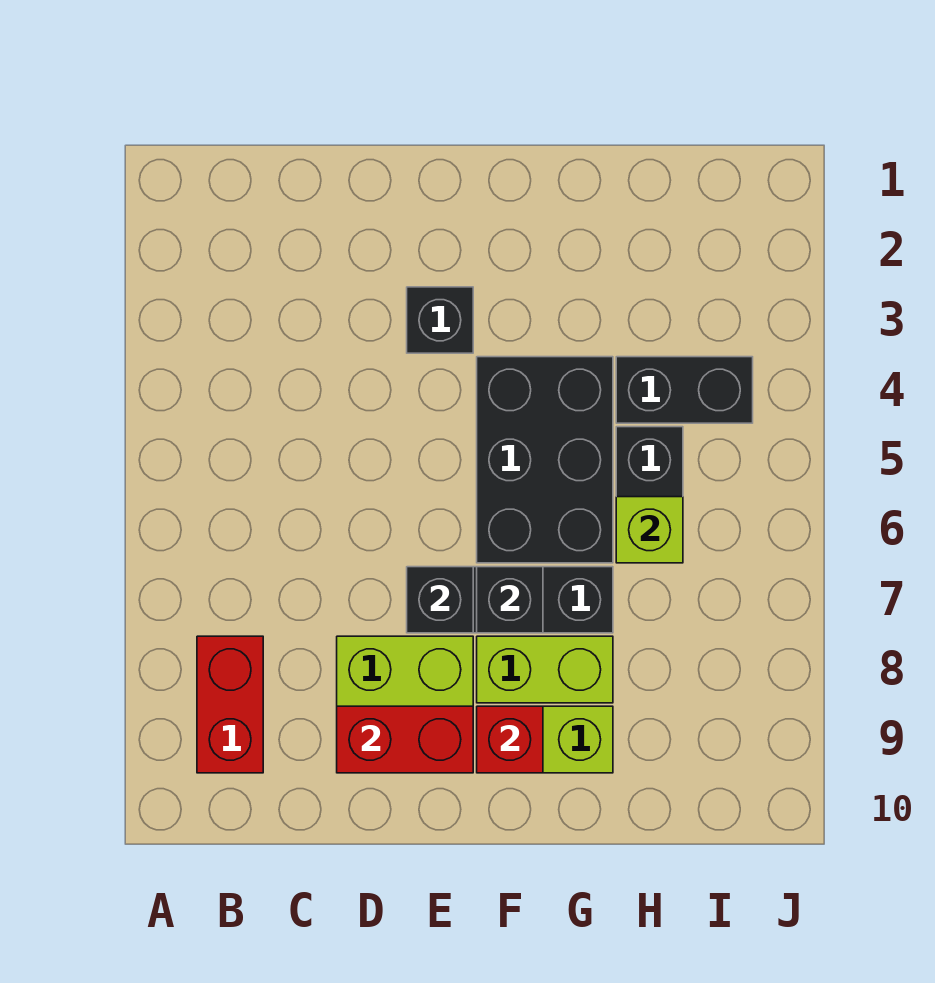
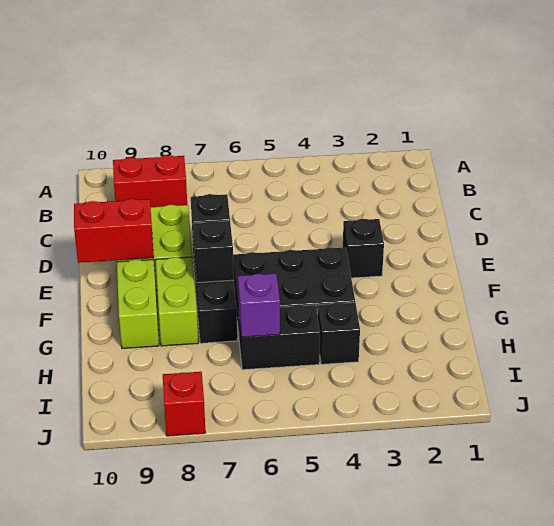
red brick D9:E9 level 2 -> red brick E9:E10 level 2
red brick F9 level 2 -> red brick J8 level 1
black brick H4:I4 level 1 -> black brick H4 level 1
lime brick H6 level 2 -> purple brick H6 level 2

